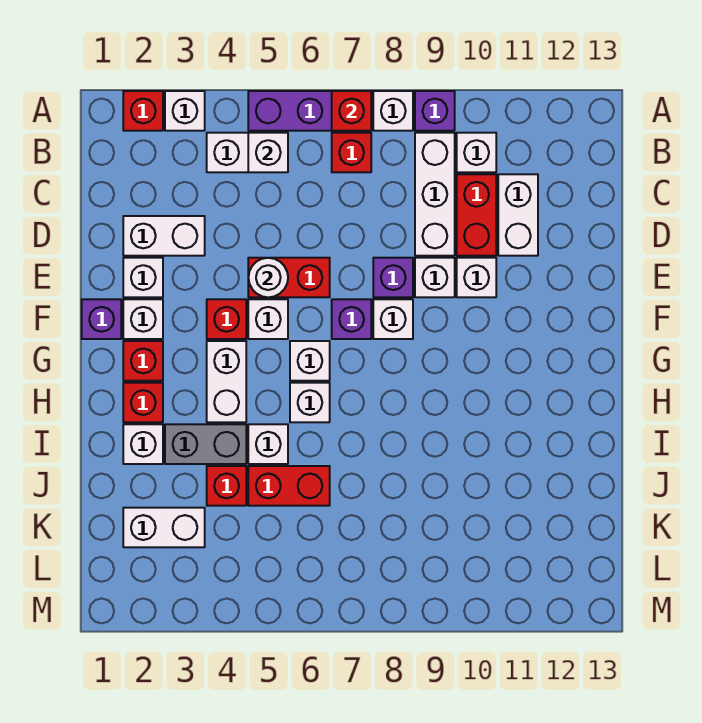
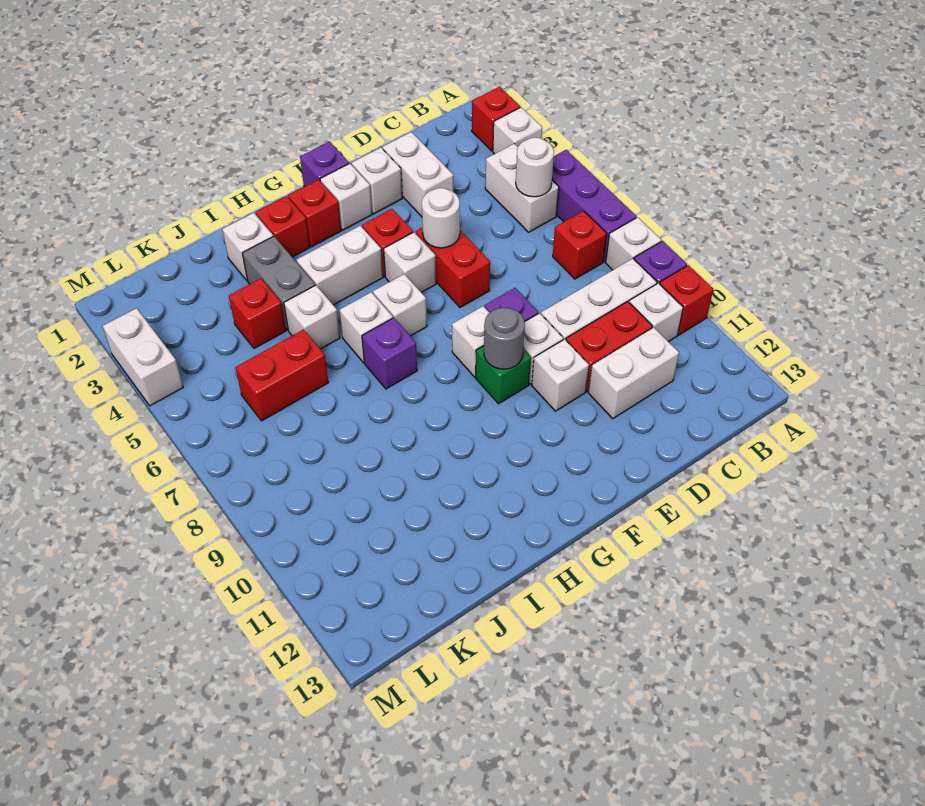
red brick A7 level 2 -> red brick A10 level 1
white brick B5 level 2 -> white round brick B5 level 2
purple brick F7 level 1 -> purple brick H7 level 1
none -> green brick F9 level 1
none -> grey round brick F9 level 2
red brick J5:J6 level 1 -> red brick J6:K6 level 1
white brick K2:K3 level 1 -> white brick M3:M4 level 1

